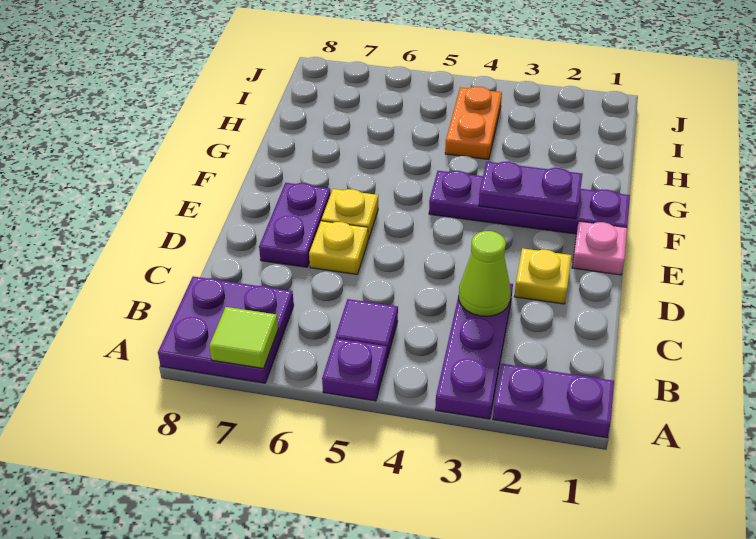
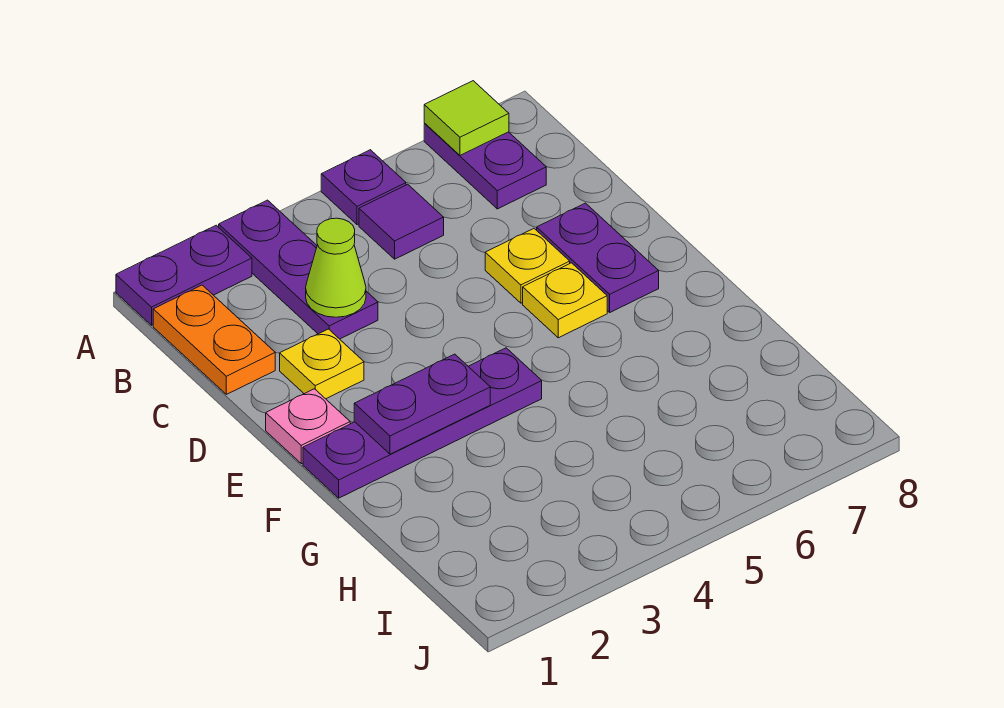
purple plate A7:B8 level 1 -> purple plate A7:B7 level 1
orange plate H4:I4 level 1 -> orange plate B1:C1 level 1

